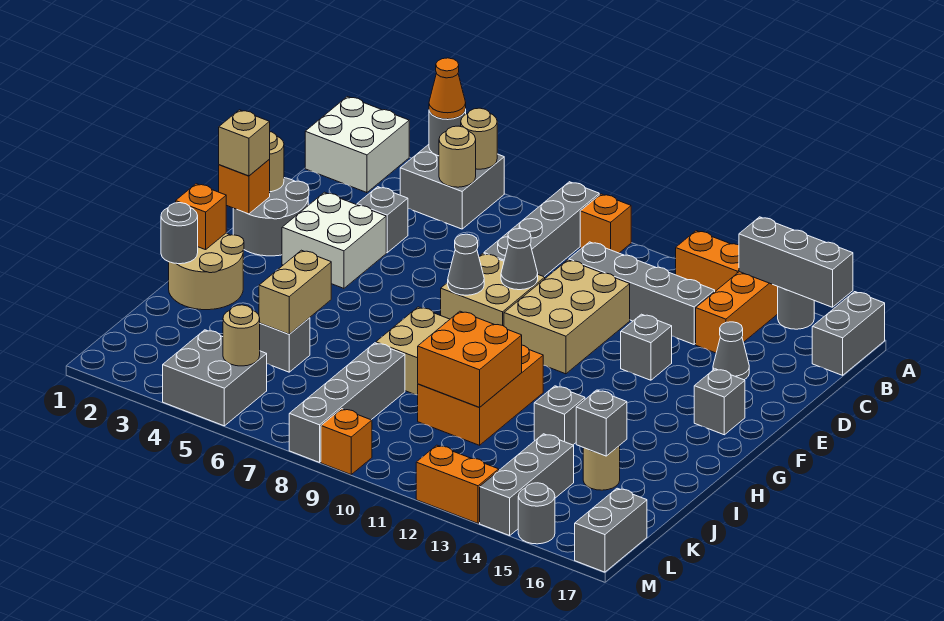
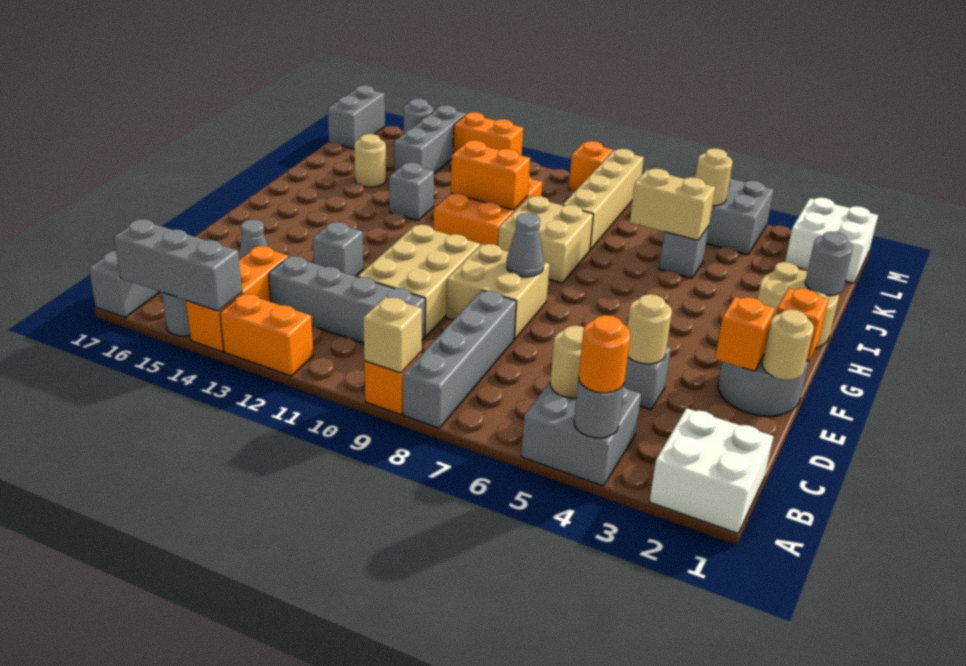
orange cone A4 level 3 -> orange round brick A4 level 3
tan round brick A5 level 2 -> tan round brick D4 level 2
white brick E3:F4 level 1 -> white brick L1:M2 level 1
grey cone E9 level 2 -> none
tan brick F1 level 3 -> tan brick A9 level 2
grey brick F16 level 1 -> none
orange brick H1 level 2 -> orange brick E2 level 2
tan brick I5:J5 level 2 -> tan brick J5:J6 level 2
orange brick I10:J11 level 2 -> orange brick I10:I11 level 2
grey brick J8:M8 level 1 -> tan brick J8:M8 level 1
grey brick J15 level 2 -> none

